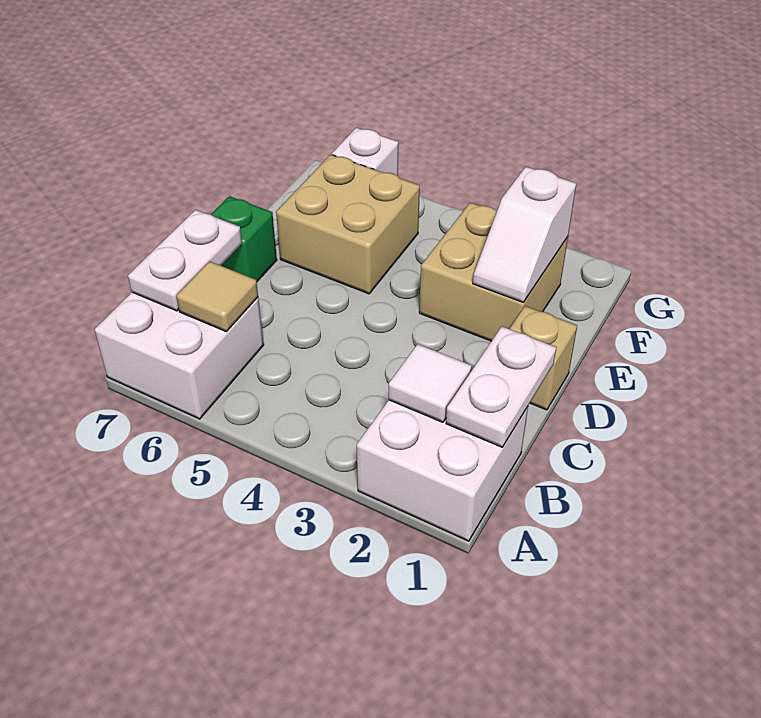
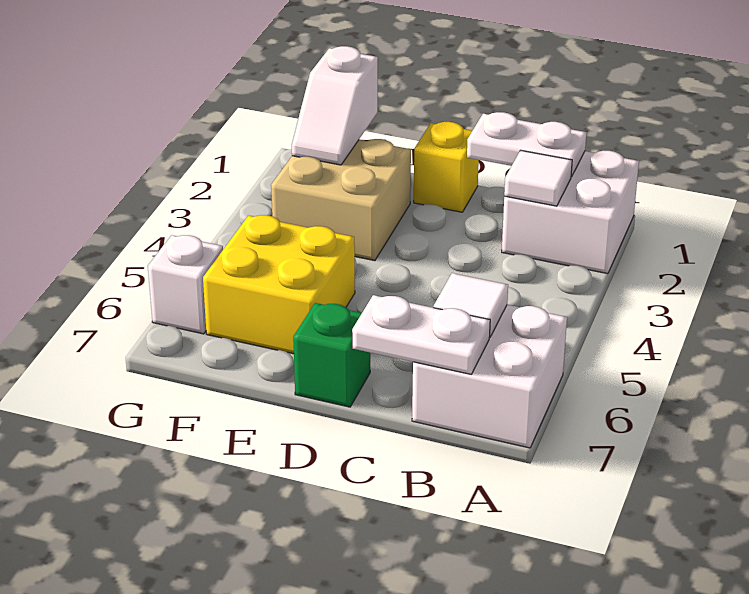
tan tile B6 level 2 -> white tile B6 level 2
tan brick D1 level 1 -> yellow brick D1 level 1
white slope E2:F2 level 2 top F -> white slope F1:F2 level 2 top 1
tan brick E5:F6 level 1 -> yellow brick E5:F6 level 1

